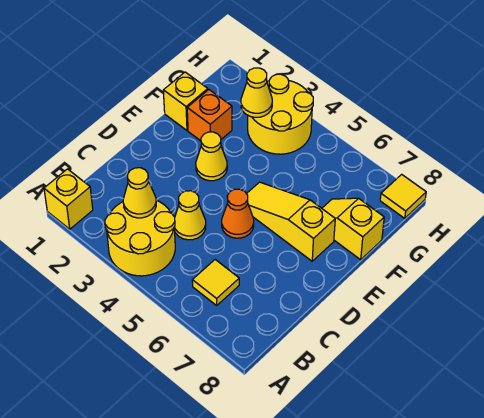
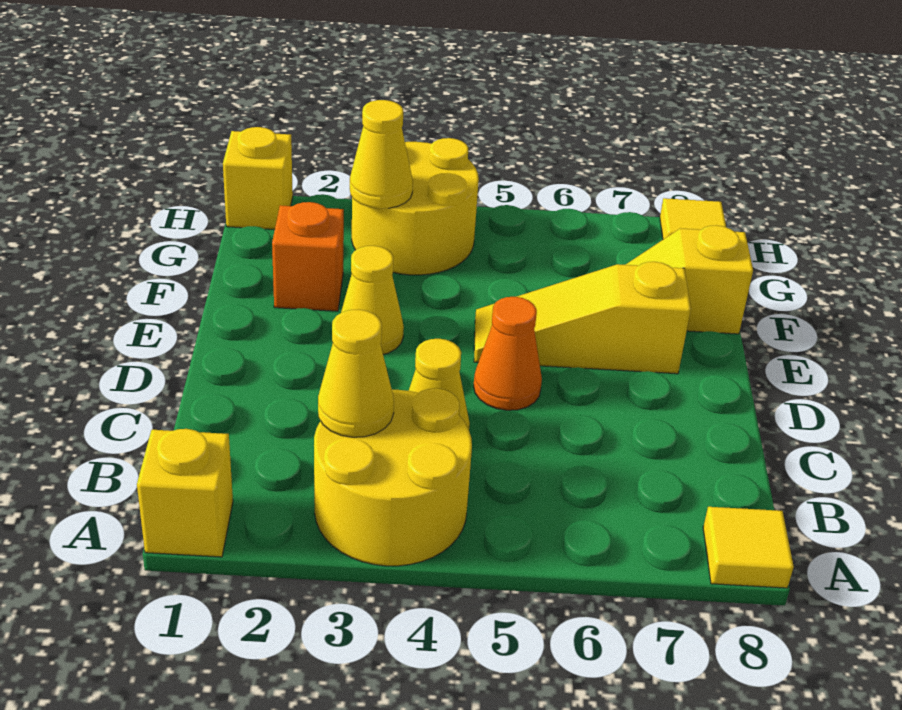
yellow tile B6 level 1 -> yellow tile A8 level 1
yellow brick F1 level 1 -> yellow brick H1 level 1

